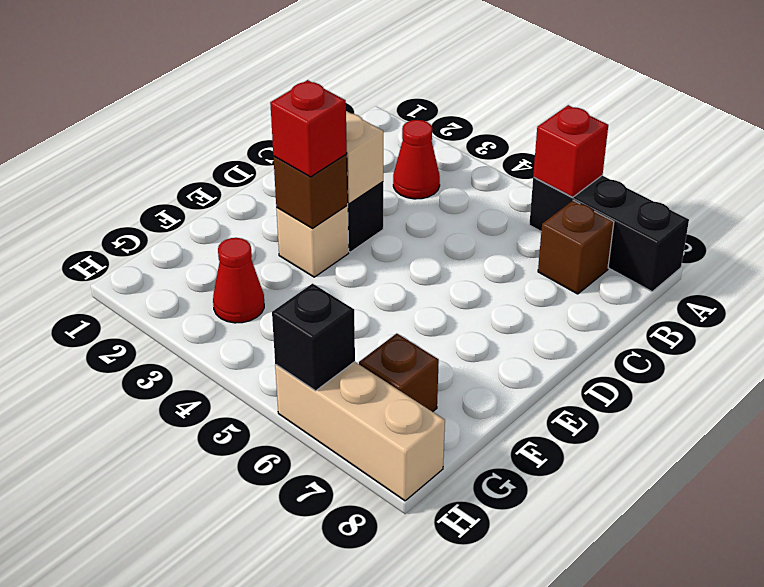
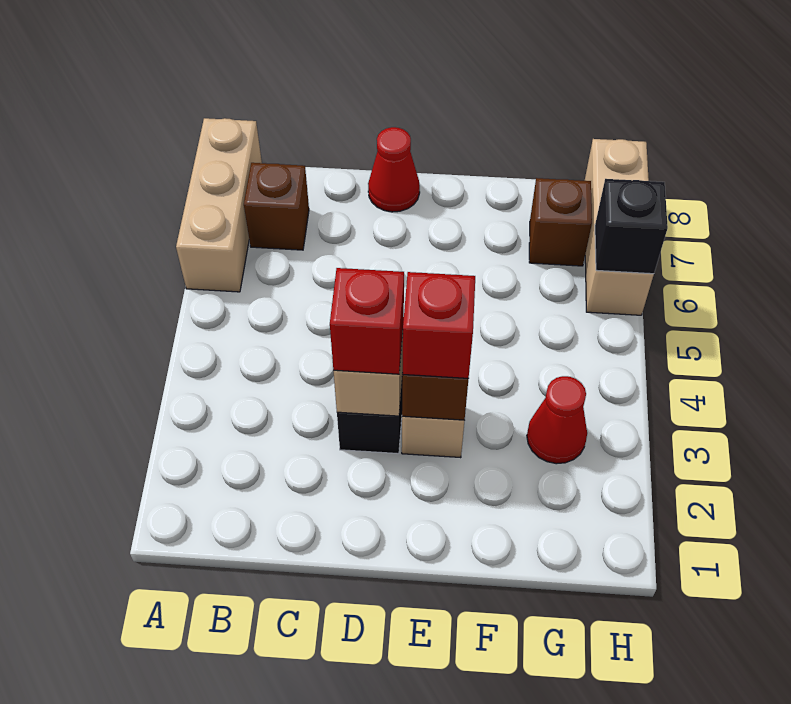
black brick A6:A8 level 1 -> tan brick A6:A8 level 1
red brick A6 level 2 -> red brick D3 level 3
red cone B3 level 1 -> red cone D8 level 1

